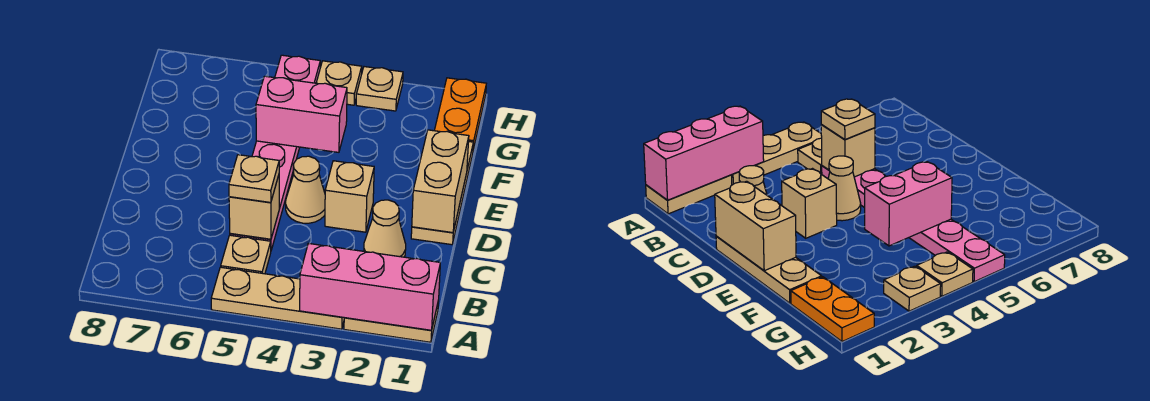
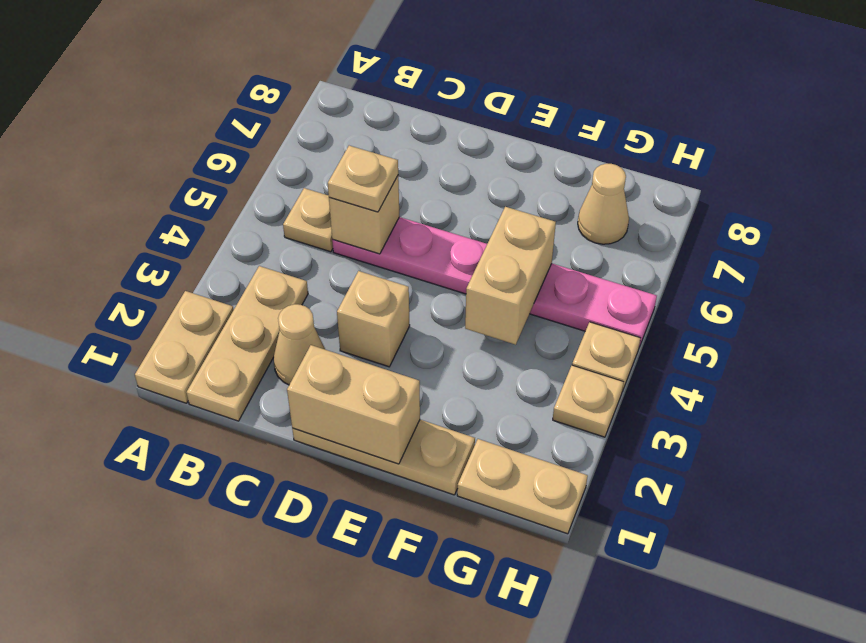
pink brick A1:A3 level 2 -> none
tan plate A3:A5 level 1 -> tan plate B1:B3 level 1
tan cone D4 level 1 -> tan cone G7 level 1
pink brick F4:F5 level 2 -> tan brick F4:F5 level 2
orange plate G1:H1 level 1 -> tan plate G1:H1 level 1

